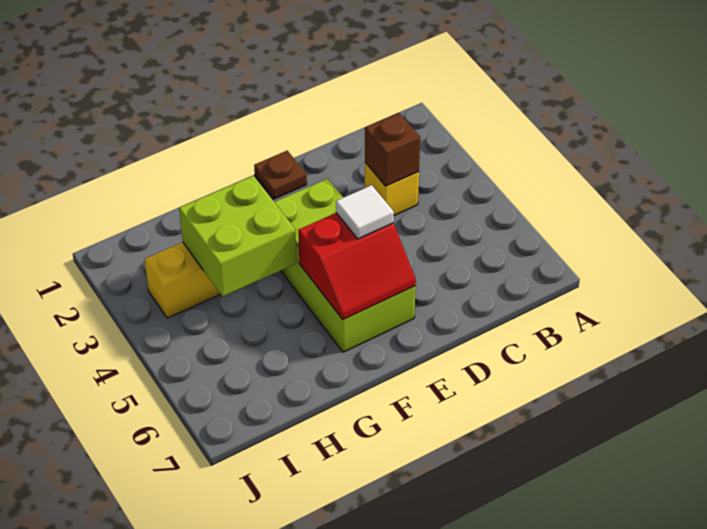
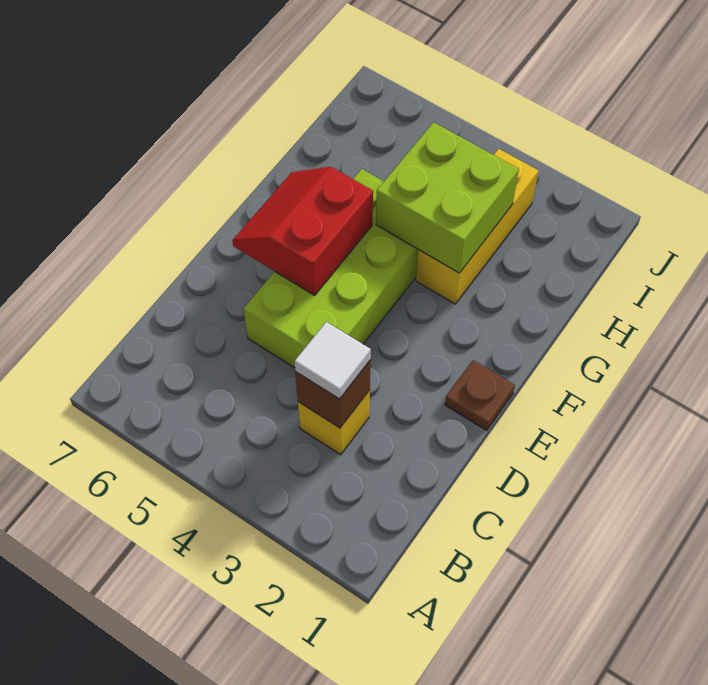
lime brick E3:F6 level 1 -> lime brick D4:G5 level 1
white tile E5 level 3 -> white tile C3 level 3

